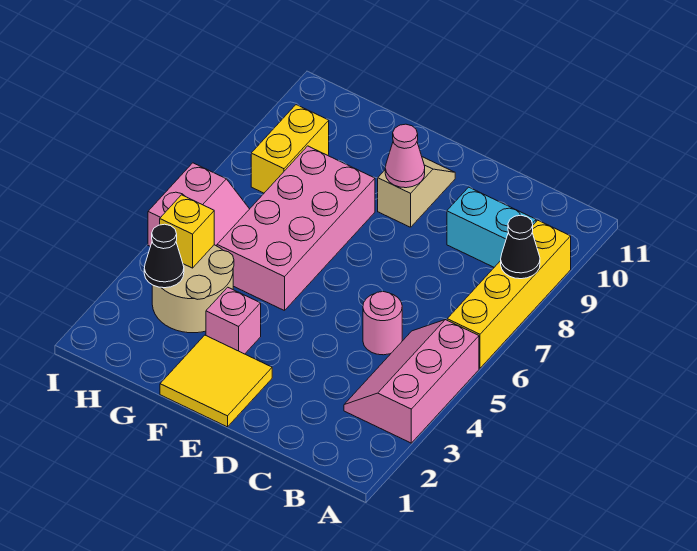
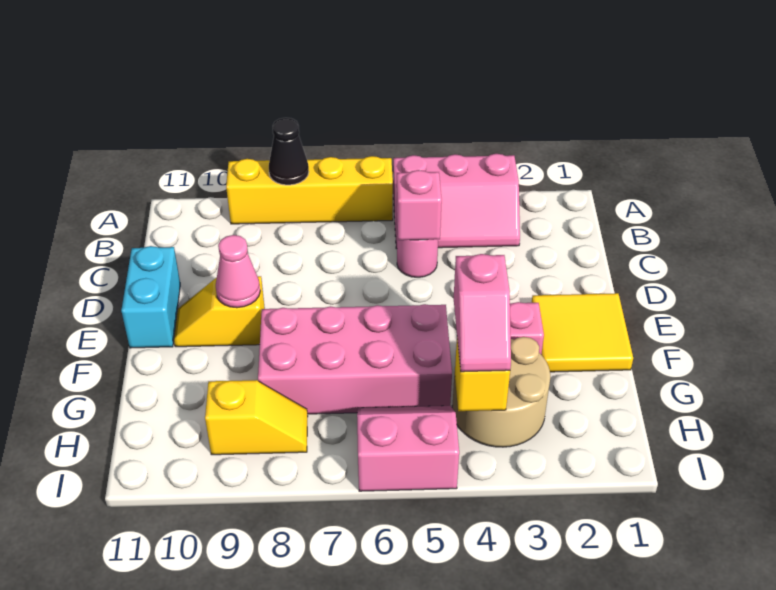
cyan brick B9:C9 level 1 -> cyan brick D11:E11 level 1
none -> pink brick C5 level 2
tan slope E9:E10 level 1 top 9 -> yellow slope E9:E10 level 1 top 9
none -> pink slope G4:H4 level 3 top G
black cone H3 level 2 -> none
yellow brick H8:H9 level 1 -> yellow slope H8:H9 level 1 top 9

